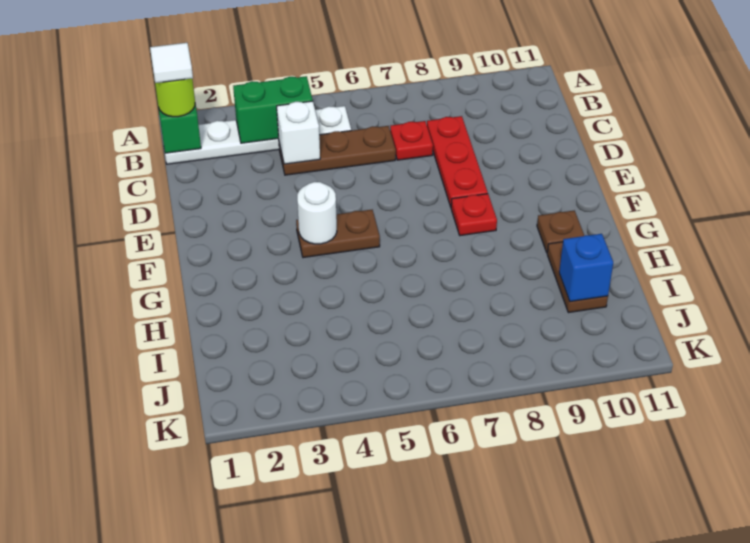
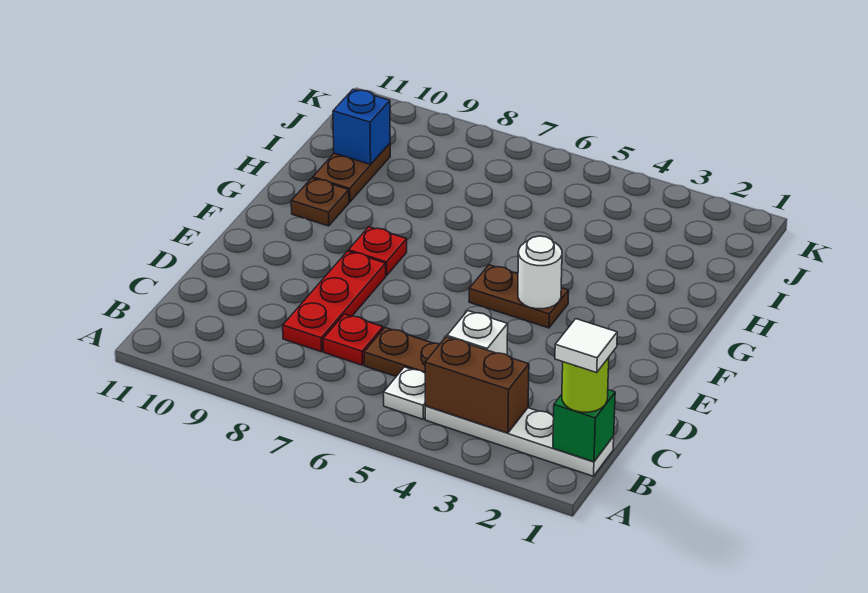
green brick B3:B4 level 2 -> brown brick B3:B4 level 2

